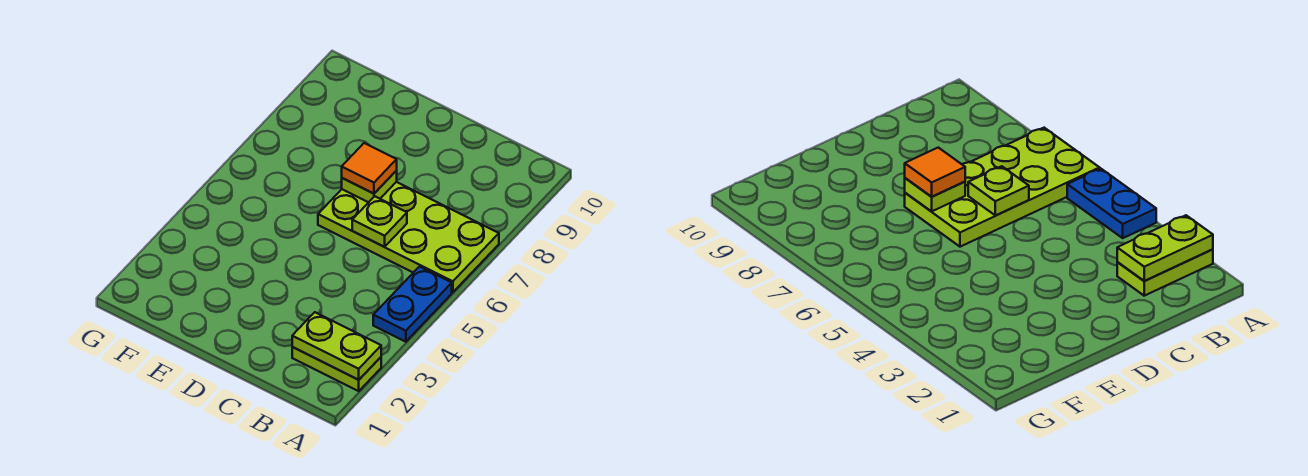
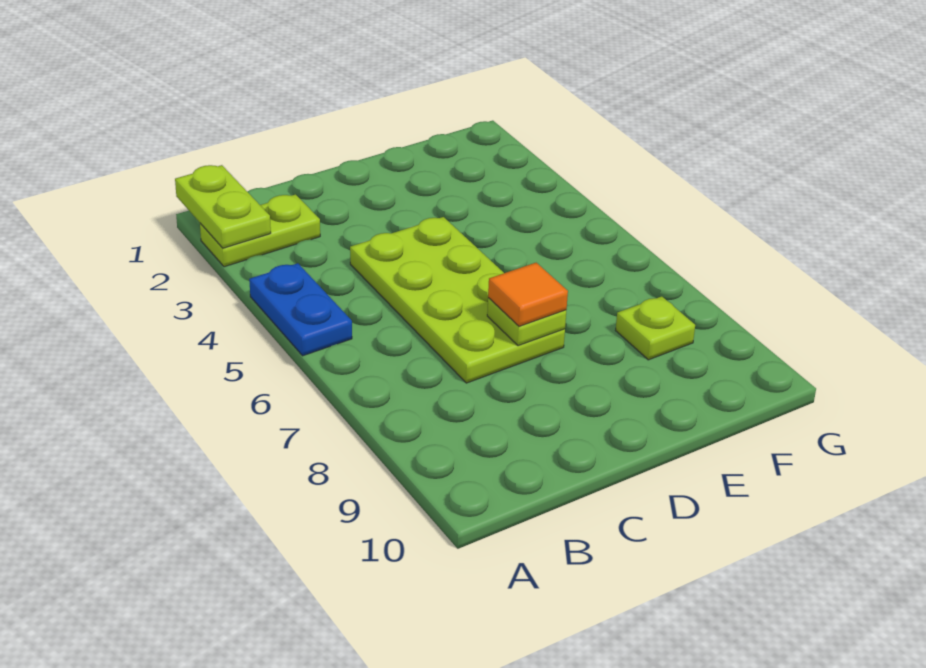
lime plate A2:B2 level 2 -> lime plate A1:A2 level 2
lime plate A6:D7 level 1 -> lime plate C4:D7 level 1
lime plate C6 level 2 -> lime plate F8 level 1

